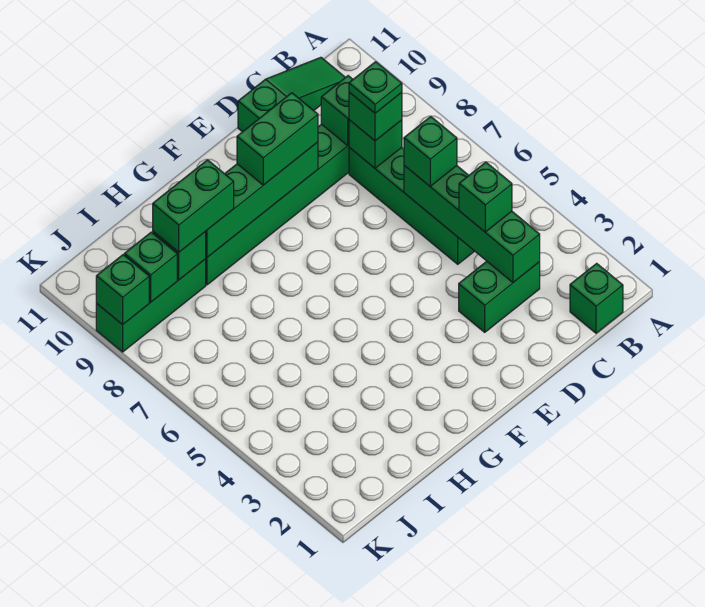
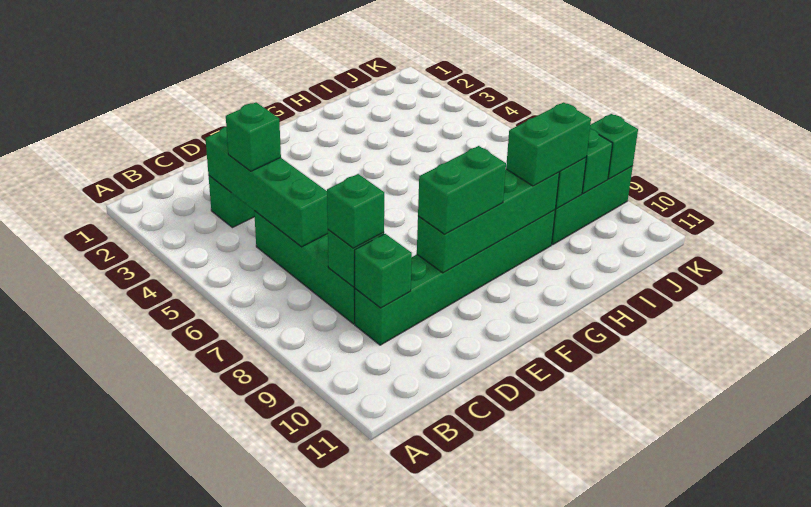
green brick B1 level 1 -> none
green slope B11:D11 level 1 top D -> none
green brick C6 level 3 -> none
green plate C8 level 4 -> none

